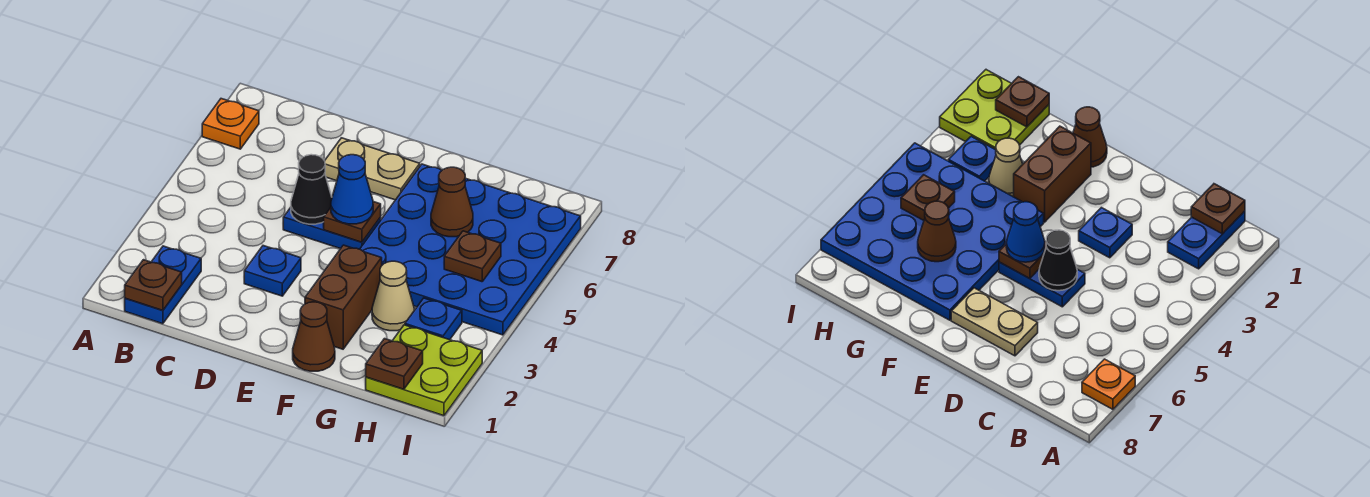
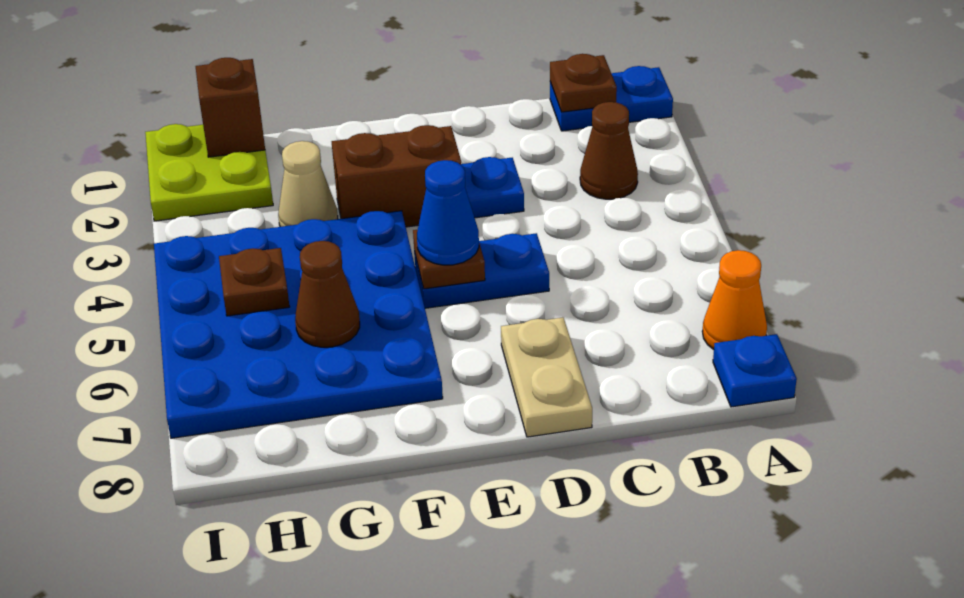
orange plate A7 level 1 -> orange cone A7 level 1
blue plate B1:B2 level 1 -> blue plate A1:B1 level 1
black cone D5 level 2 -> none
tan plate D7:E7 level 1 -> tan plate D7:D8 level 1
brown cone F1 level 1 -> brown cone B3 level 1
brown brick F2:F3 level 1 -> brown brick E3:F3 level 1
brown plate H1 level 2 -> brown brick H1 level 2
blue plate H3 level 1 -> blue plate A8 level 1

